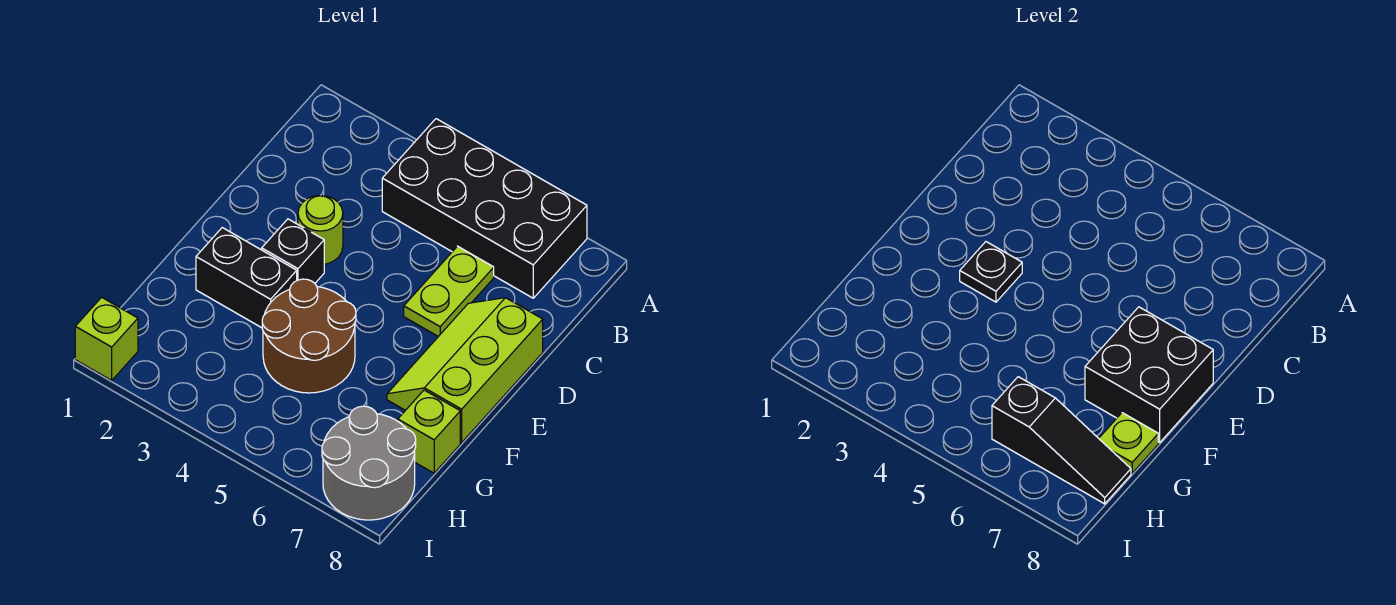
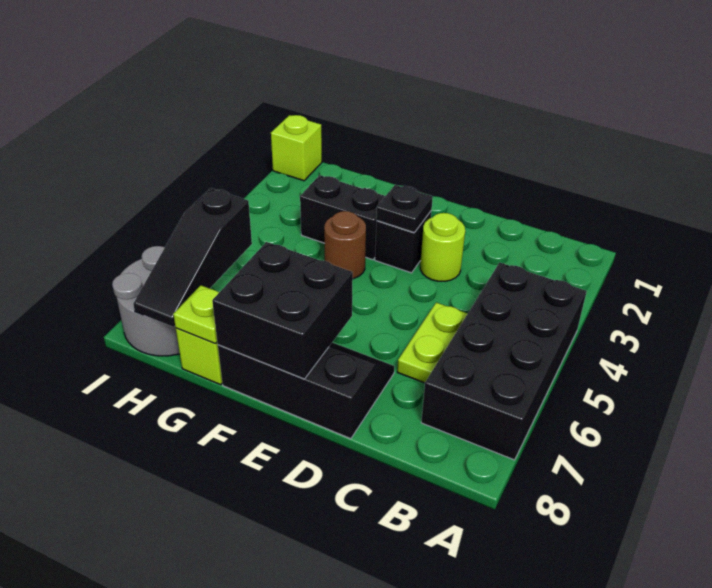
lime plate C6:D6 level 1 -> lime plate C5:C6 level 1
lime slope D7:F8 level 1 top 8 -> black slope D7:F8 level 1 top 8
black brick F2:F3 level 1 -> black brick F3:G3 level 1
brown round brick F4:G5 level 1 -> brown round brick F4 level 1

